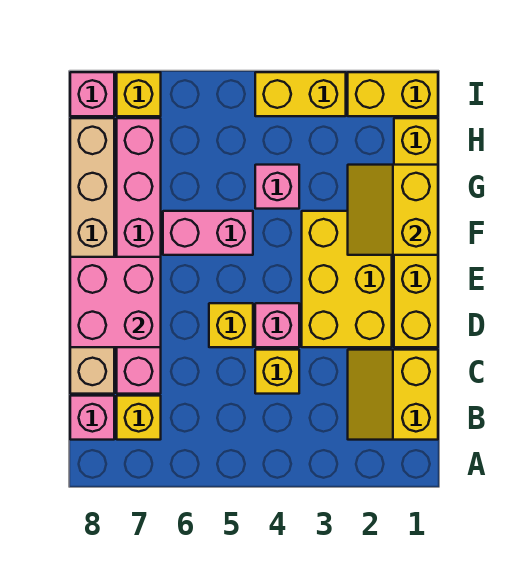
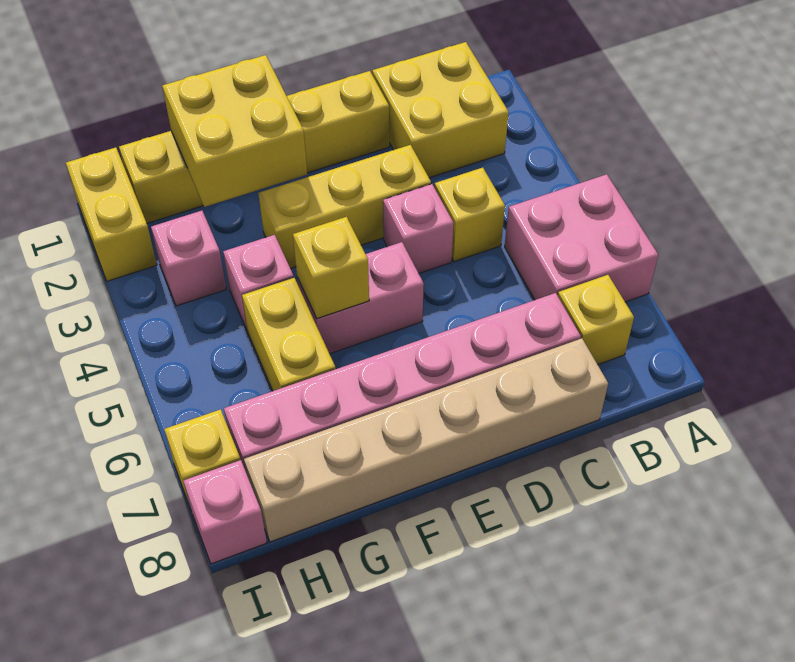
yellow slope B1:C2 level 1 top 1 -> yellow brick B1:C2 level 1
pink brick B8 level 1 -> pink brick H3 level 1
yellow brick D2:F3 level 1 -> yellow brick D3:F3 level 1
yellow brick D5 level 1 -> yellow brick F5 level 2
pink brick D7:E8 level 2 -> pink brick A5:B6 level 1
yellow slope F1:G2 level 2 top 1 -> yellow brick F1:G2 level 2
pink brick F5:F6 level 1 -> pink brick E5:F5 level 1
yellow brick I3:I4 level 1 -> yellow brick G5:G6 level 1

